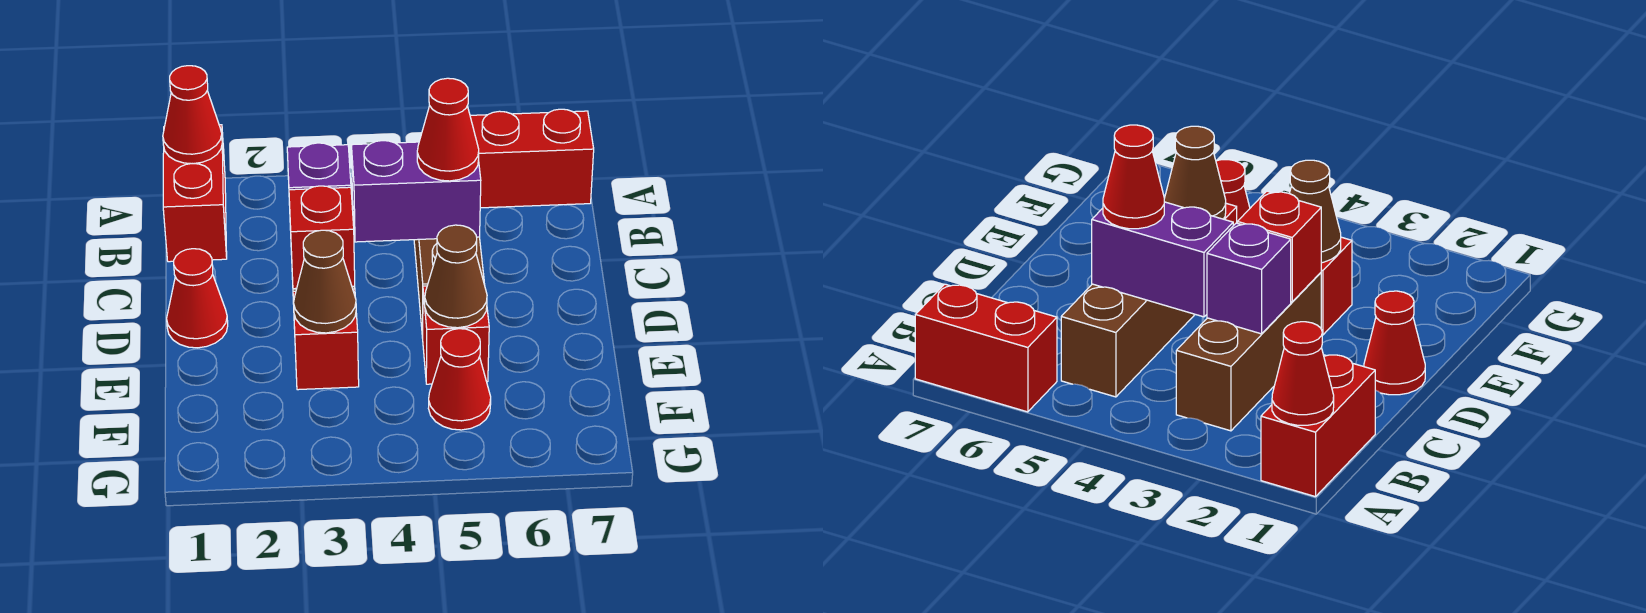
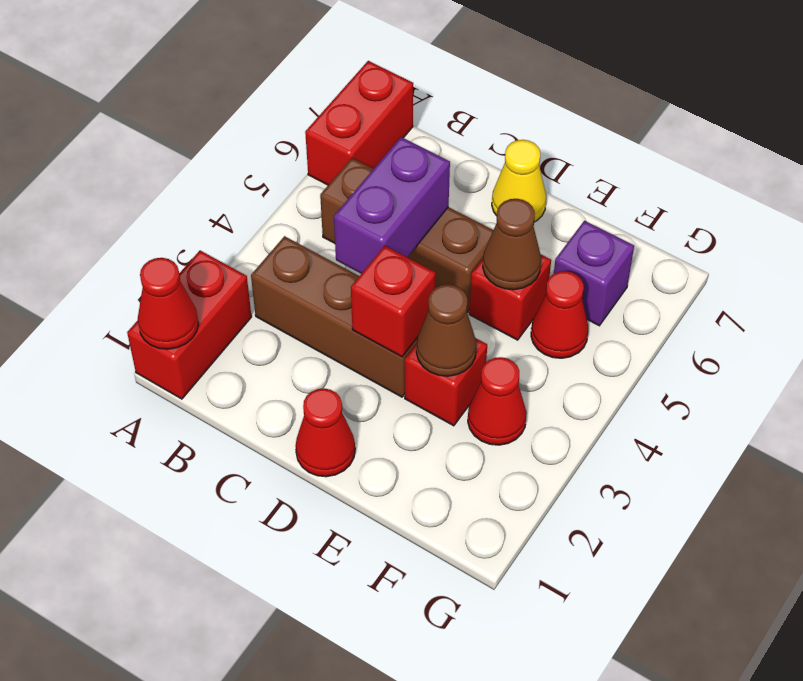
red brick A1:B1 level 1 -> red brick A1:A2 level 1
purple brick C3 level 2 -> purple brick F6 level 1
red cone C5 level 3 -> red cone F3 level 1
none -> yellow cone D7 level 1

